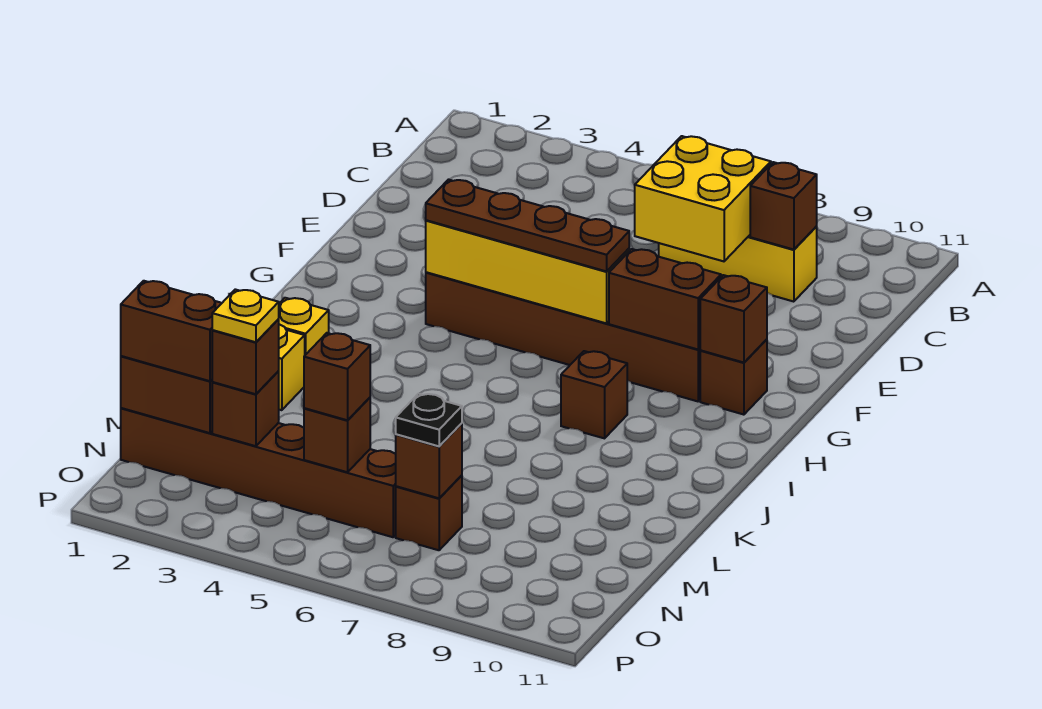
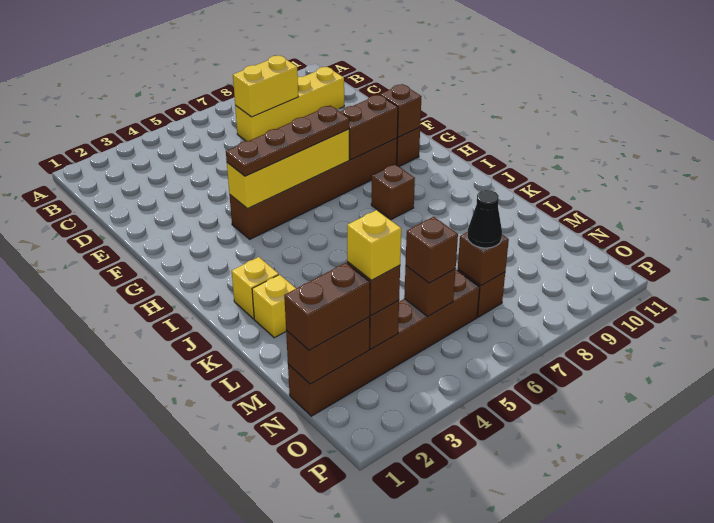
yellow brick C7:C9 level 1 -> yellow brick C7:C10 level 1
yellow brick C7:D8 level 2 -> yellow brick C7:C8 level 2
brown brick C9 level 2 -> none
yellow plate N3 level 4 -> yellow brick N3 level 4
black plate N7 level 3 -> black cone N7 level 3

